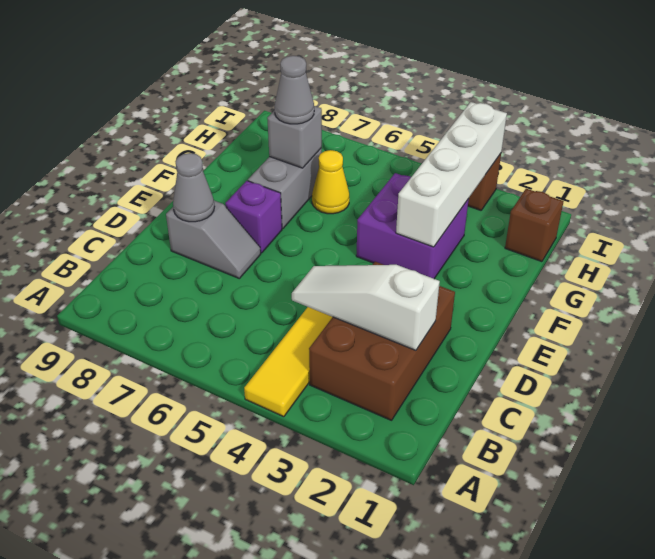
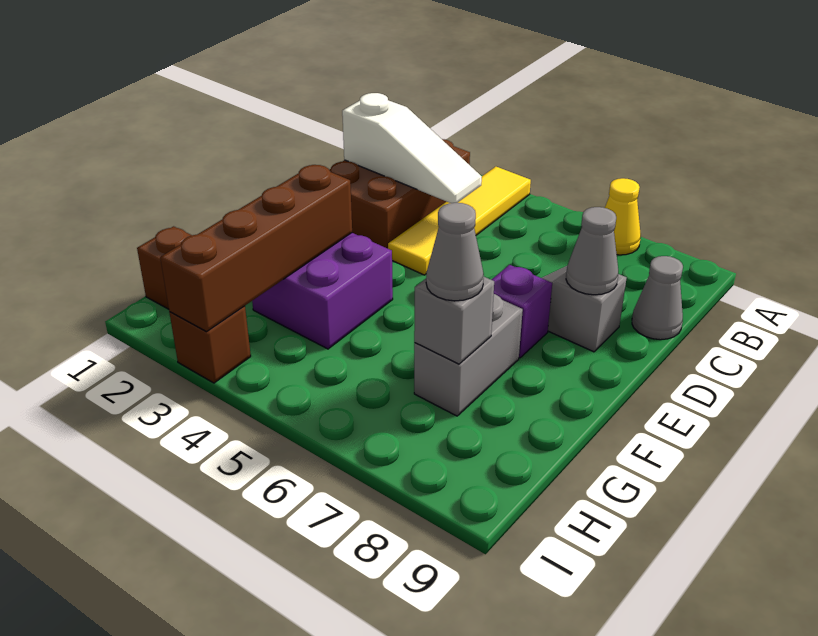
none -> grey cone C9 level 1
white brick F3:I3 level 2 -> brown brick F3:I3 level 2
yellow cone G6 level 1 -> yellow cone A7 level 1

